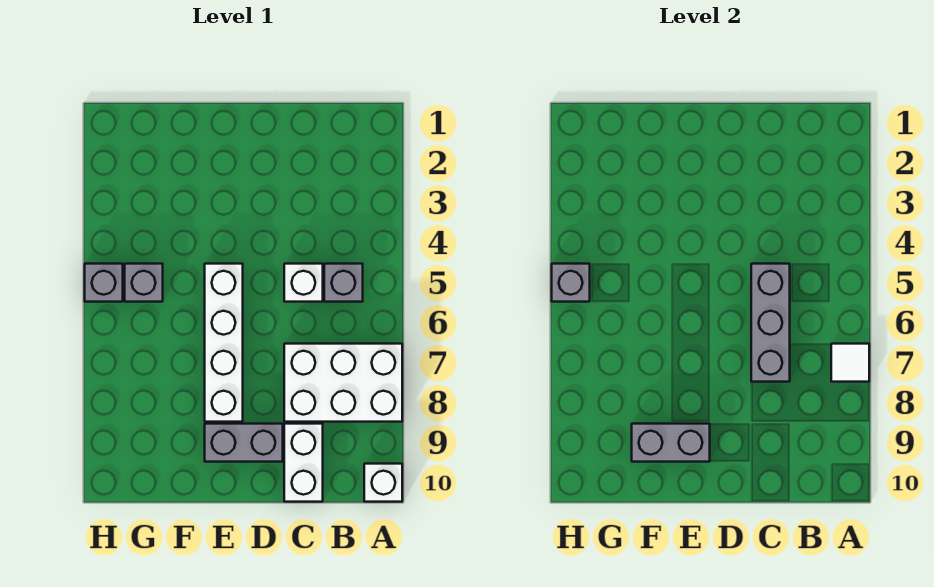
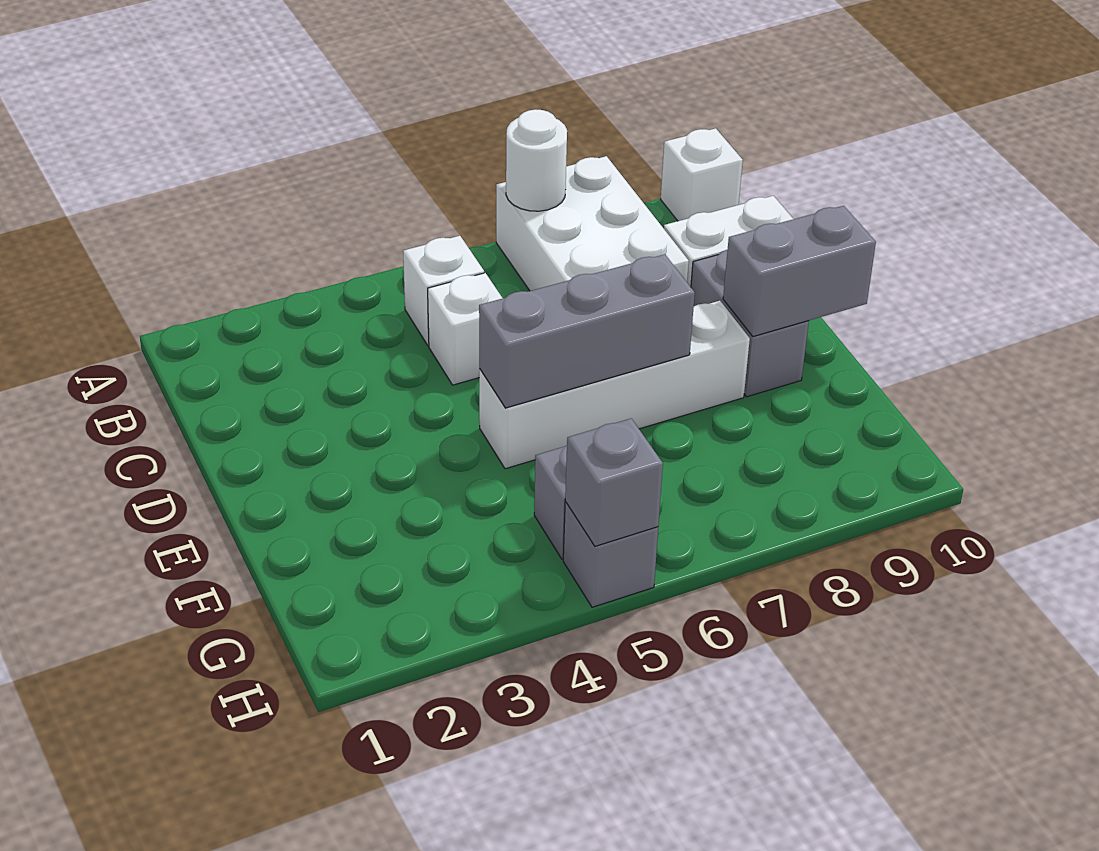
white tile A7 level 2 -> white round brick A7 level 2
grey brick B5 level 1 -> white brick B5 level 1
grey brick C5:C7 level 2 -> grey brick E5:E7 level 2
grey brick E9:F9 level 2 -> grey brick E9:E10 level 2

